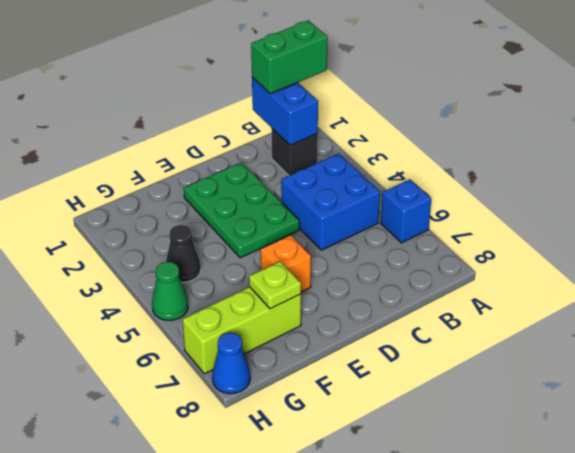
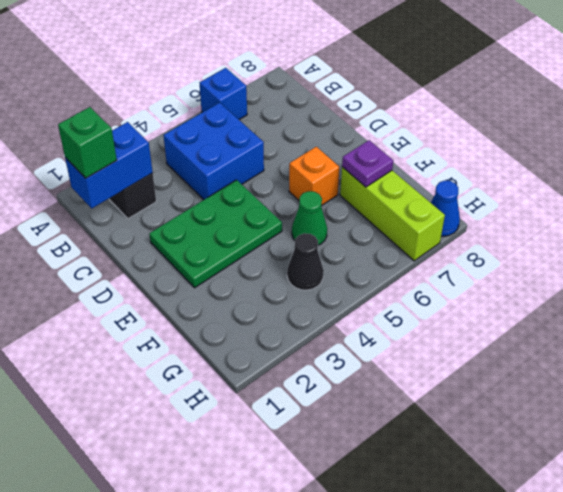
green brick A1:B1 level 3 -> green brick B1 level 3
lime plate F7 level 2 -> purple plate F7 level 2
green cone H5 level 1 -> green cone F5 level 1

